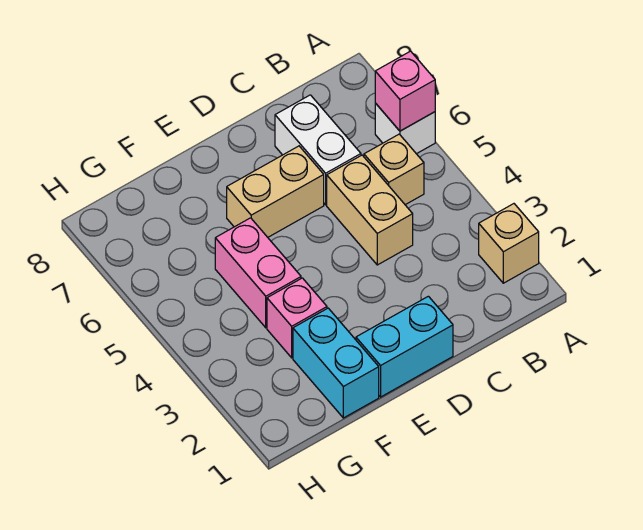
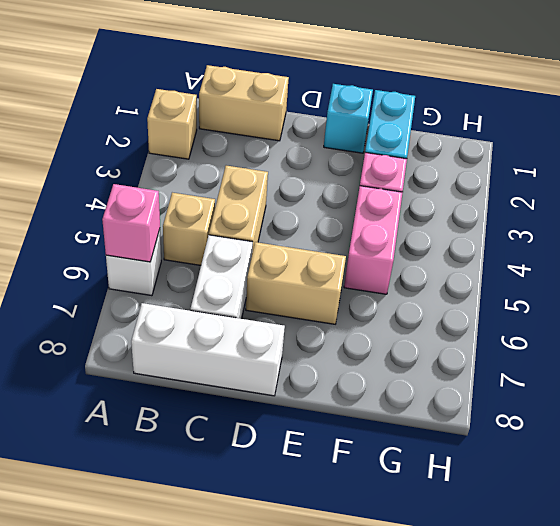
none -> tan brick B1:C1 level 1
none -> white brick B8:D8 level 1
cyan brick D1:E1 level 1 -> cyan brick E1 level 1

